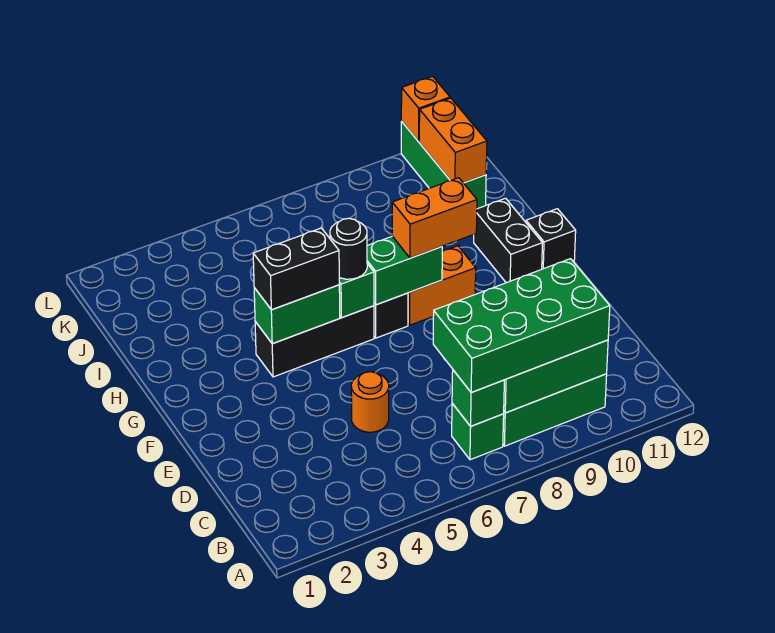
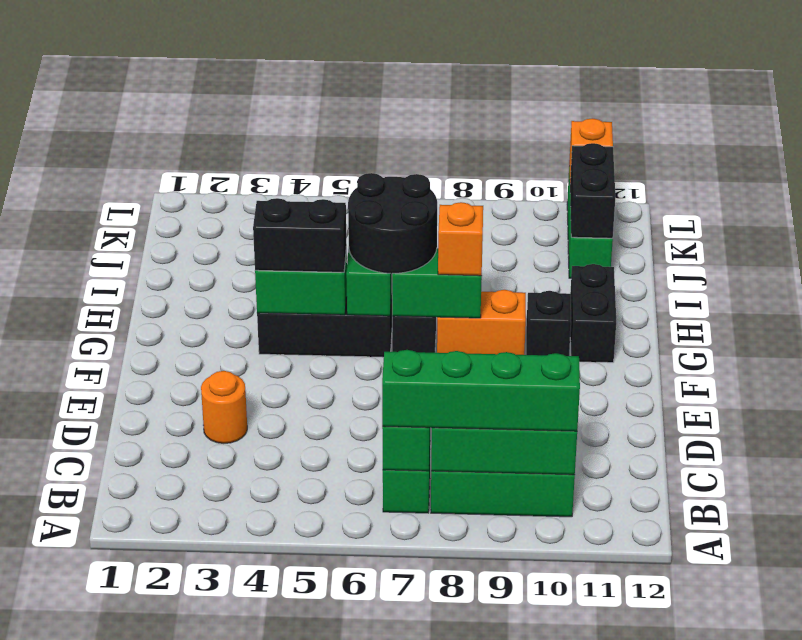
green brick B7:C10 level 3 -> green brick B7:B10 level 3
orange round brick D5 level 1 -> orange round brick D3 level 1
black round brick G6 level 3 -> black round brick G6:H7 level 3
orange brick G8:G9 level 3 -> orange brick G8 level 3
black brick G12 level 1 -> black brick G10 level 1
orange brick J11:K11 level 2 -> black brick J11:K11 level 2

